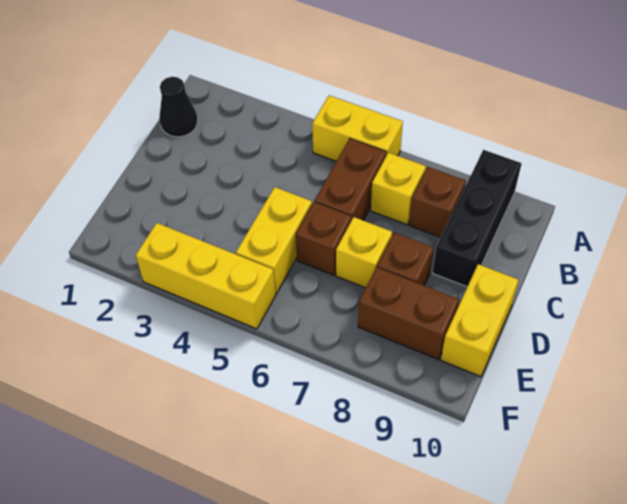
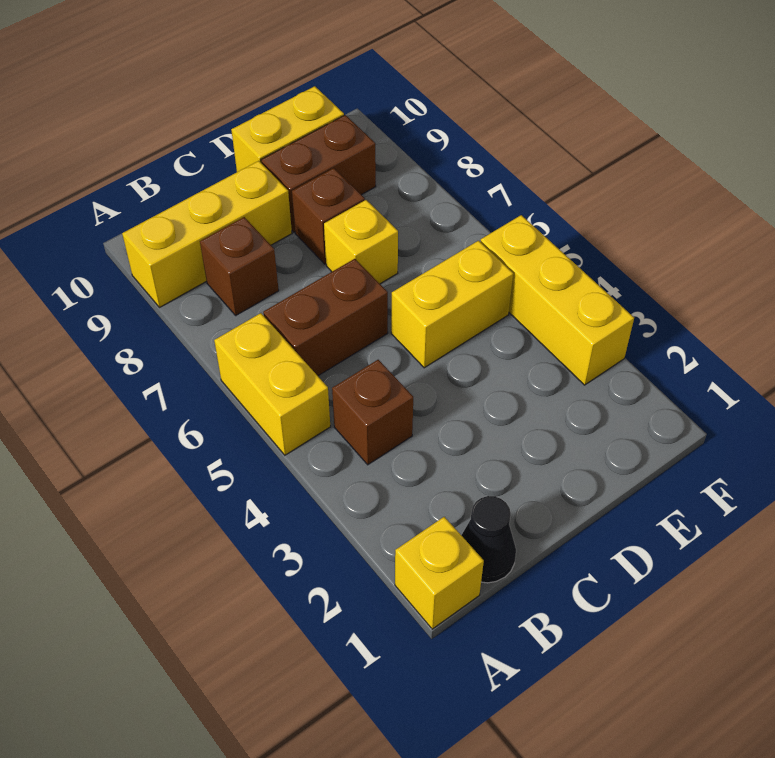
black brick A9:C9 level 1 -> yellow brick A9:C9 level 1
yellow brick B7 level 1 -> yellow brick A1 level 1
brown brick D6 level 1 -> brown brick B4 level 1
brown brick E8:E9 level 1 -> brown brick D9:E9 level 1

